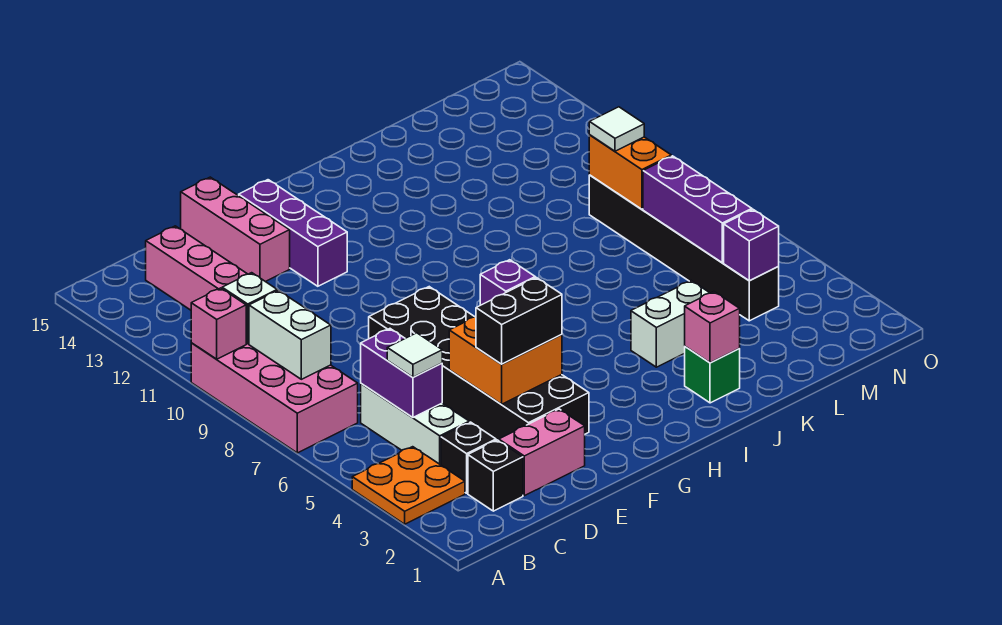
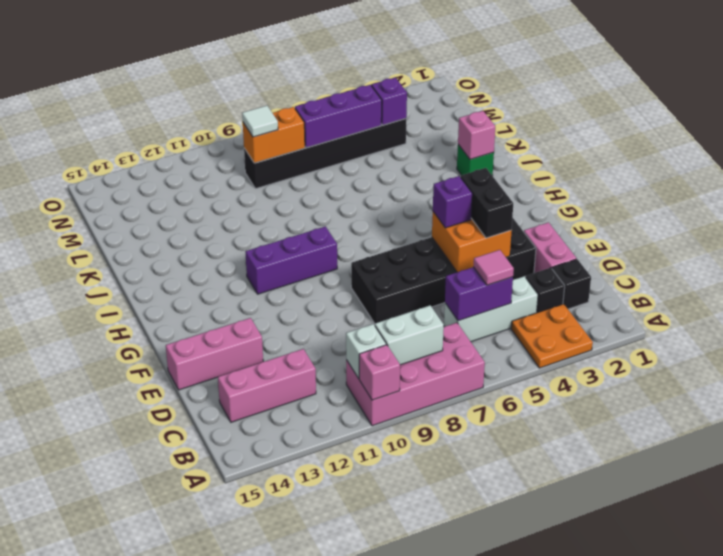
white tile C5 level 3 -> pink tile C5 level 3
purple brick F12:F14 level 1 -> purple brick H9:H11 level 1
white brick J4:K4 level 1 -> none

